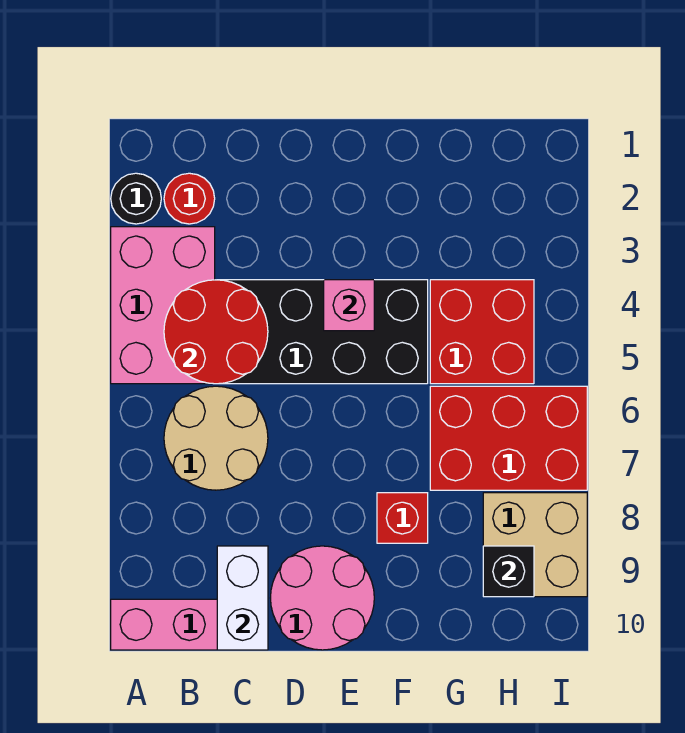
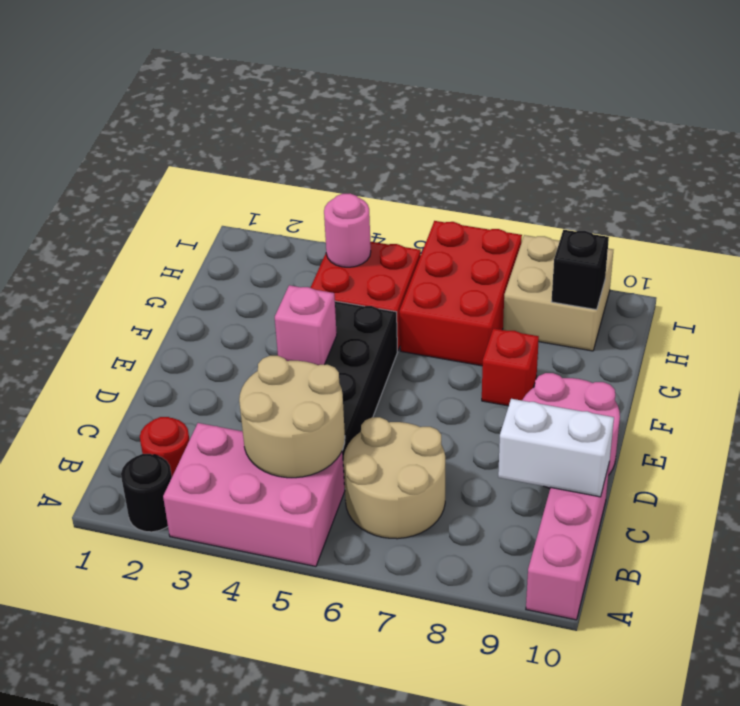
red round brick B4:C5 level 2 -> tan round brick B4:C5 level 2
none -> pink round brick H4 level 2

